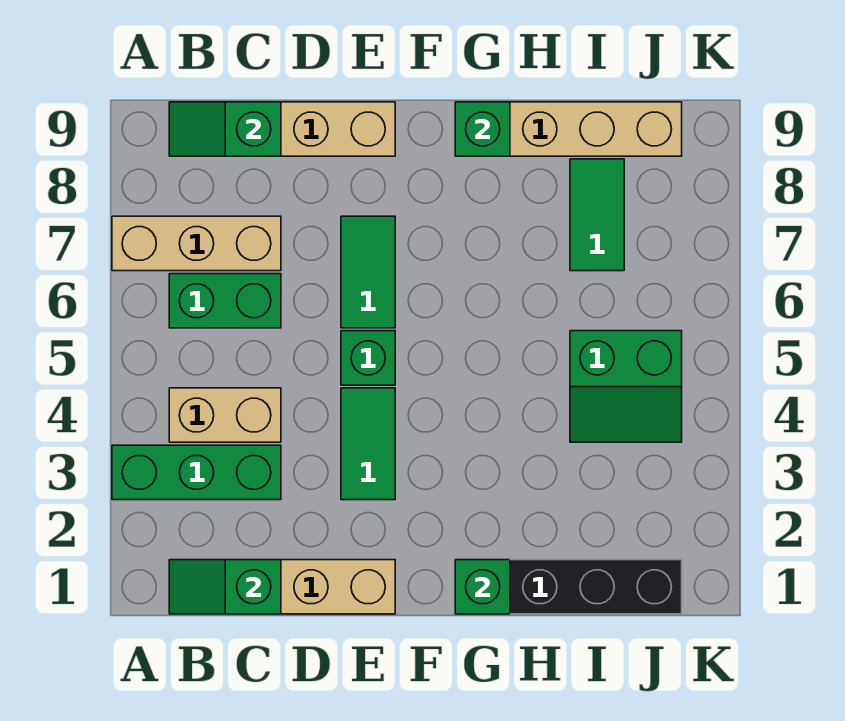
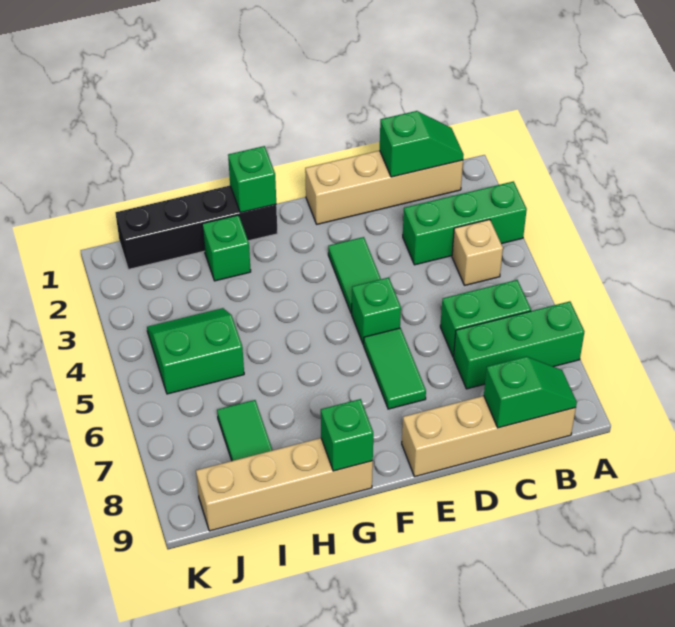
tan brick A7:C7 level 1 -> green brick A7:C7 level 1
tan brick B4:C4 level 1 -> tan brick B4 level 1
none -> green brick H2 level 1

